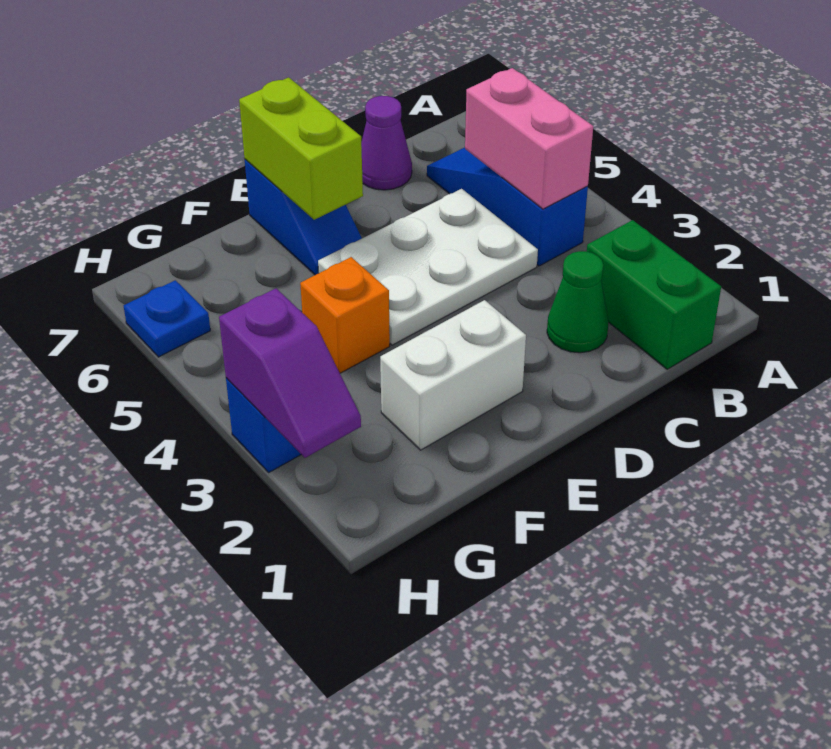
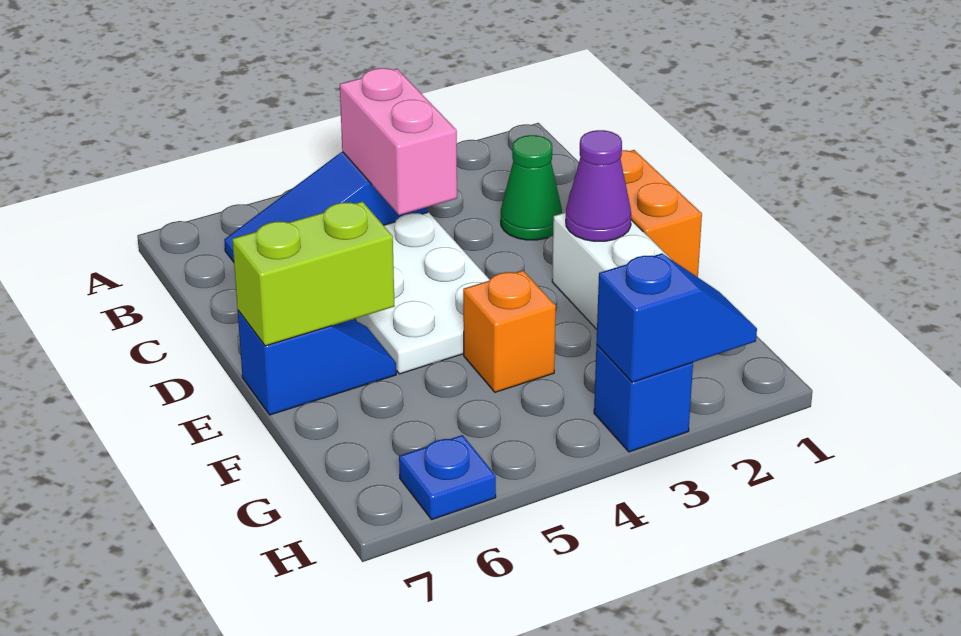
green brick B1:B2 level 1 -> none
pink brick B4:B5 level 2 -> pink brick B4:C4 level 2
purple cone C7 level 1 -> purple cone E2 level 2
none -> orange brick D1:E1 level 1
purple slope H2:H3 level 2 top 3 -> blue slope H2:H3 level 2 top 3

